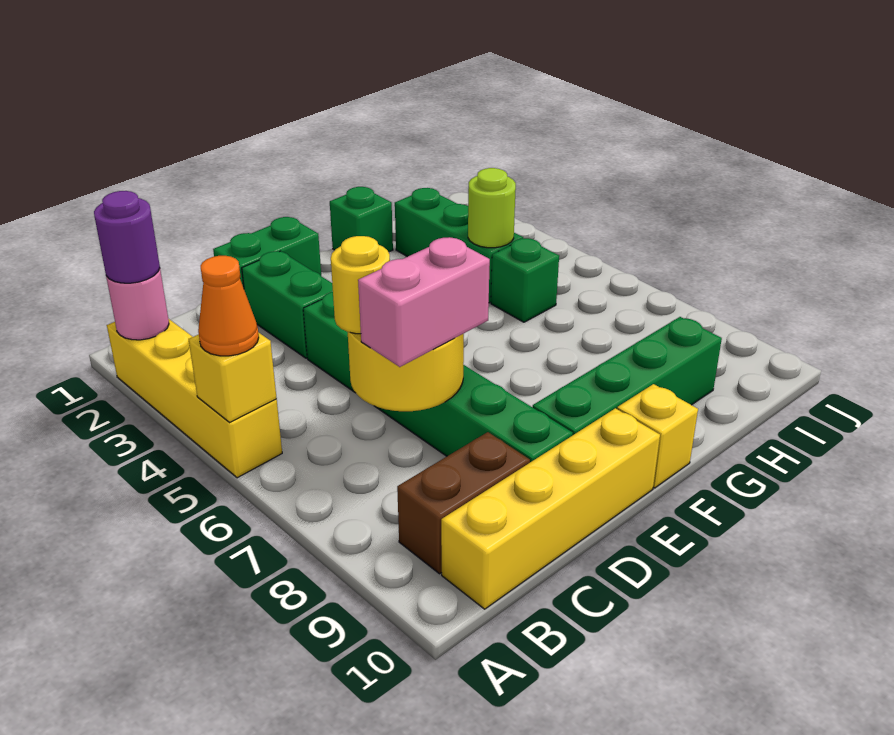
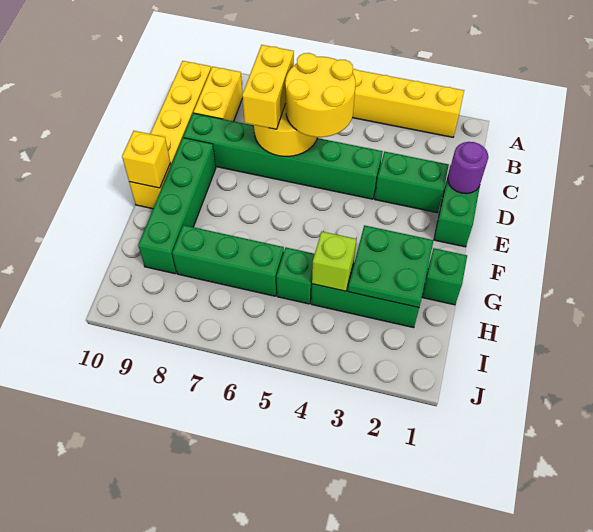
pink round brick A2 level 2 -> none
purple round brick A2 level 3 -> purple round brick D1 level 2
yellow brick A5 level 2 -> yellow brick F10 level 2
orange cone A5 level 3 -> none
brown brick B9:C9 level 1 -> yellow brick B9:C9 level 1
yellow round brick C6 level 3 -> yellow round brick C5:D6 level 3
pink brick C7:D7 level 3 -> yellow brick C7:D7 level 3
none -> green plate G2:H3 level 2
lime round brick H4 level 2 -> lime brick H4 level 2
none -> green brick H6:H8 level 1

